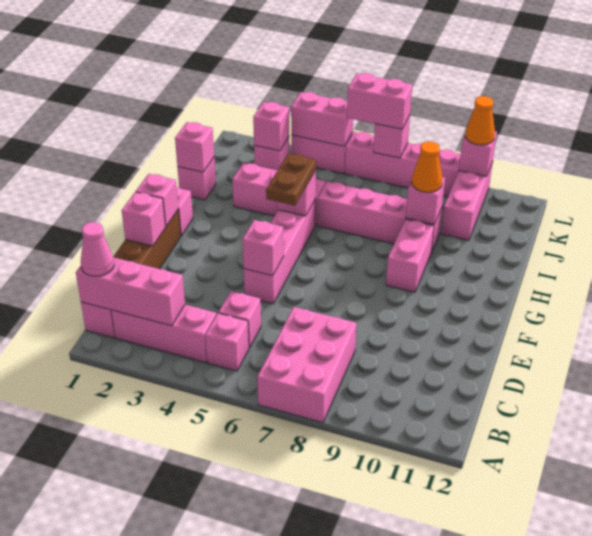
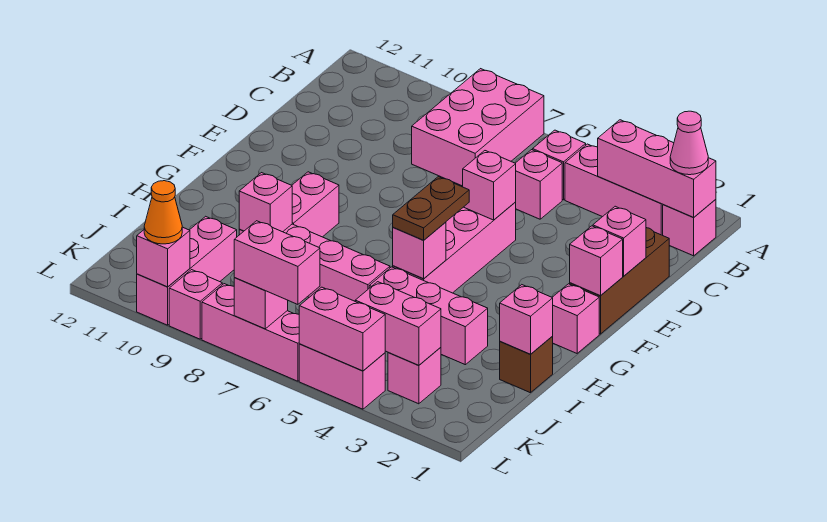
pink brick I1 level 1 -> brown brick I1 level 1
orange cone I9 level 3 -> none
pink brick K3 level 2 -> pink brick K3:K4 level 2

